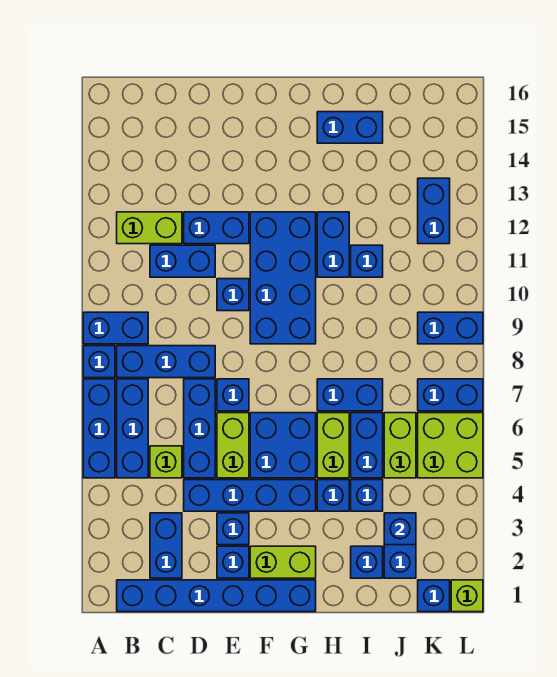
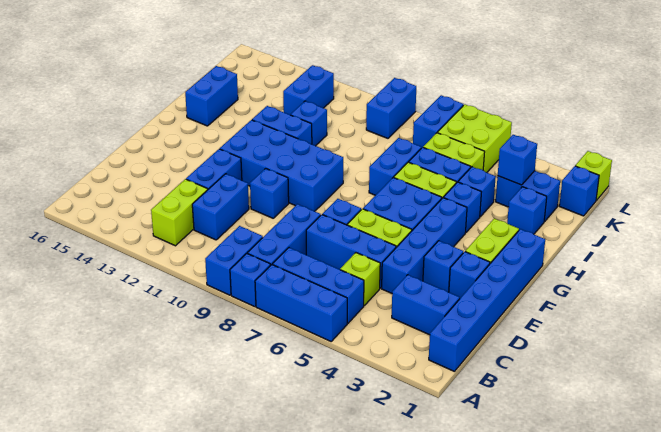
blue brick K12:K13 level 1 -> blue brick J12:K12 level 1

